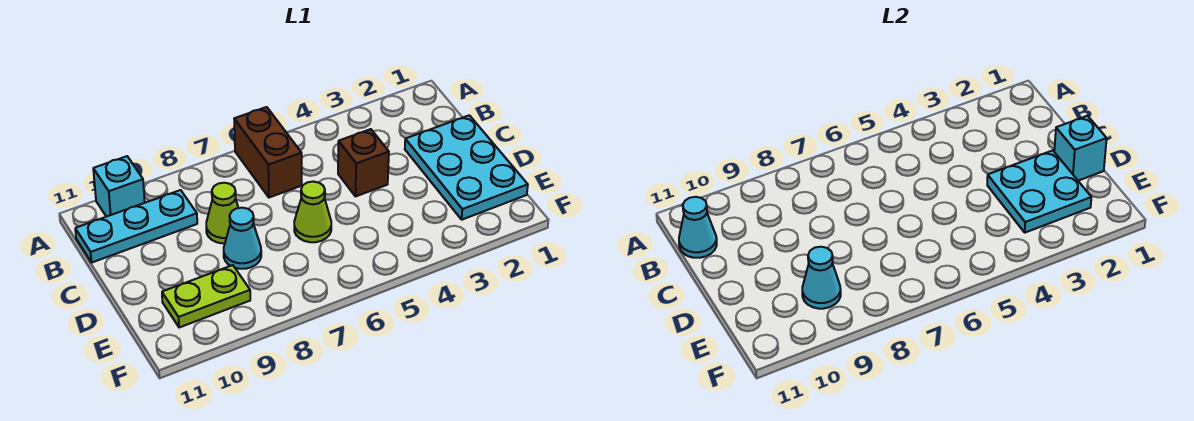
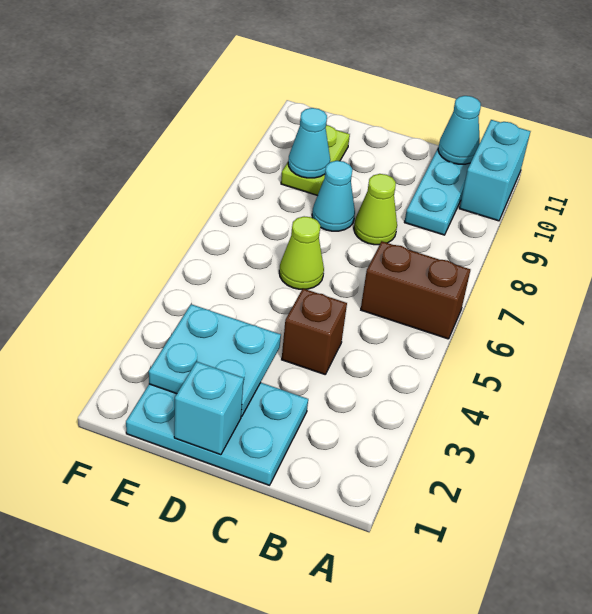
cyan brick A10 level 1 -> cyan brick A10:A11 level 1

